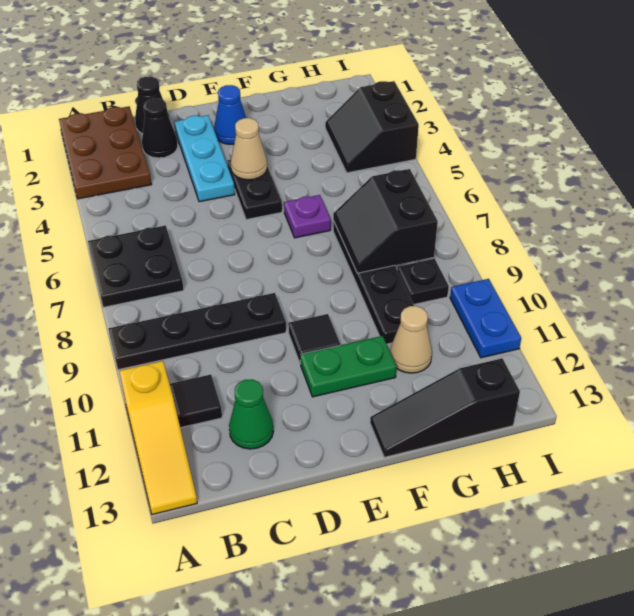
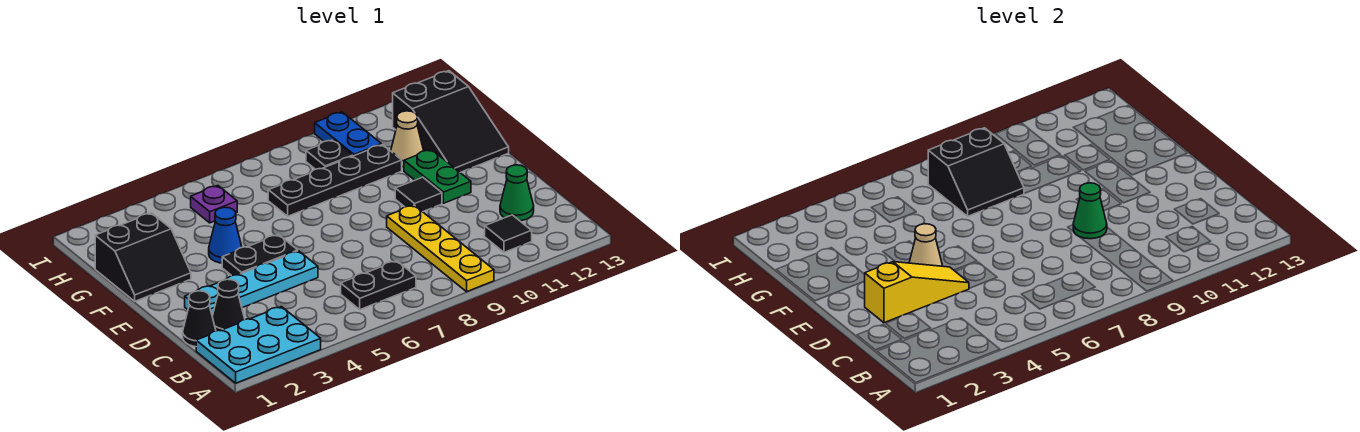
brown plate A1:B3 level 1 -> cyan plate A1:B3 level 1
black plate A6:B7 level 1 -> black plate B6:B7 level 1
black plate A9:D9 level 1 -> yellow plate A9:D9 level 1
yellow slope A11:A13 level 1 top 11 -> yellow slope D2:D4 level 2 top 2
cyan plate D2:D4 level 1 -> cyan plate D2:D5 level 1
none -> green cone D9 level 2
blue cone E2 level 1 -> blue cone F4 level 1
purple plate F6 level 1 -> purple plate H5 level 1
black slope F13:H13 level 1 top H -> black slope F12:H13 level 1 top H
black slope H3:I4 level 1 top I -> black slope F1:G2 level 1 top G
blue plate I10:I11 level 1 -> blue plate H10:I10 level 1

